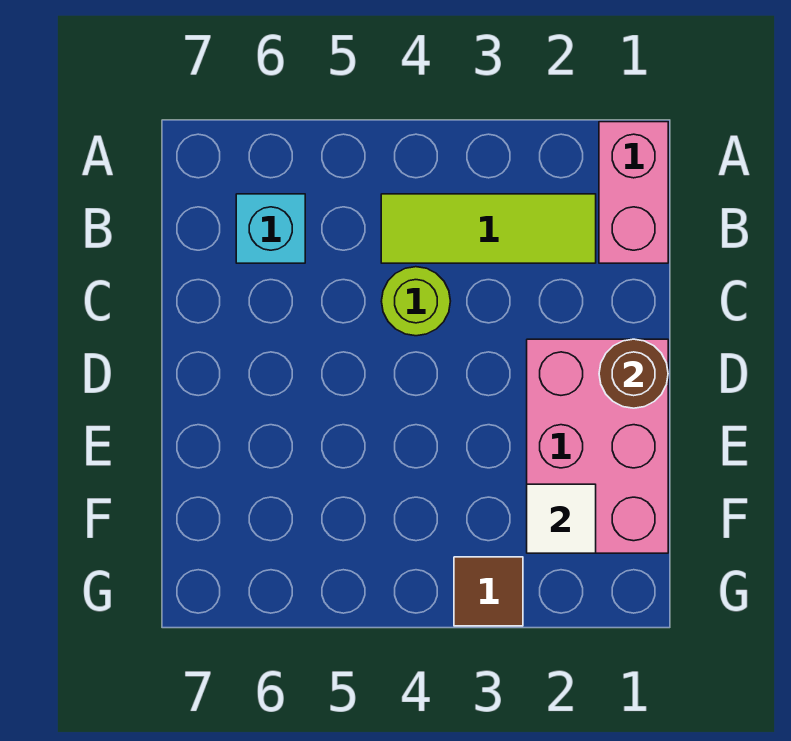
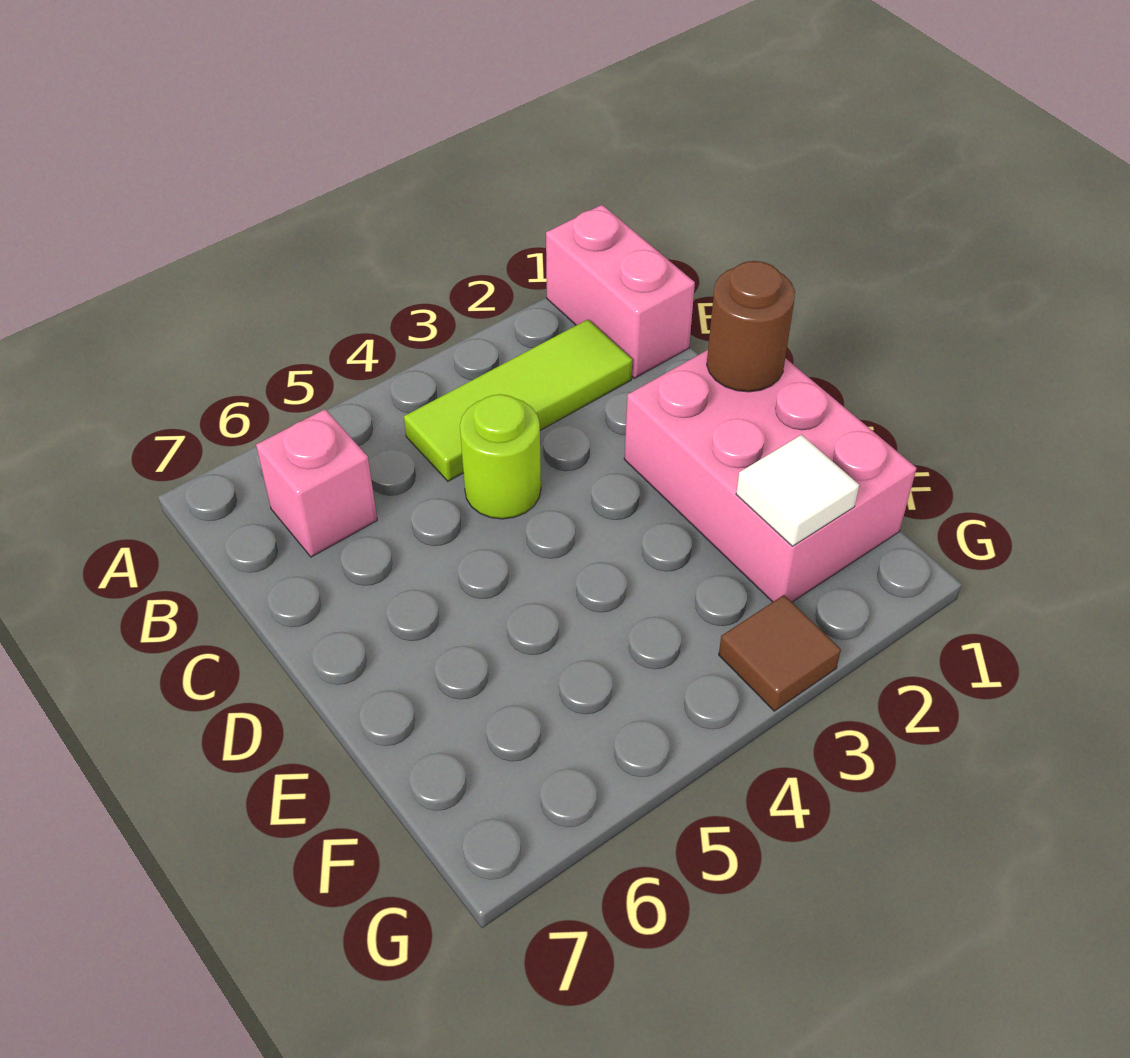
cyan brick B6 level 1 -> pink brick B6 level 1

